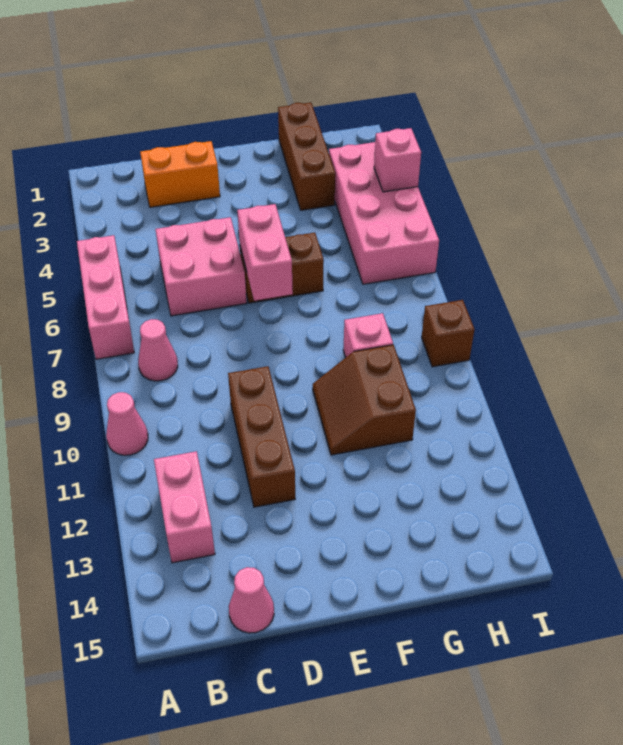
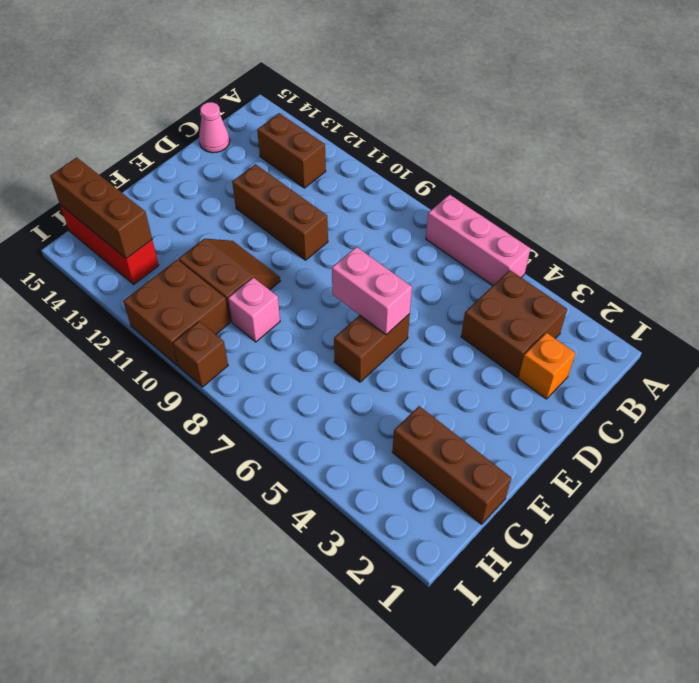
pink cone A10 level 1 -> none
none -> brown brick B3:C4 level 1
pink cone B8 level 1 -> none
pink brick B12:B13 level 1 -> brown brick B12:B13 level 1
orange brick C2:D2 level 1 -> orange brick C2 level 1
pink brick C5:D6 level 1 -> none
pink brick H3:I6 level 1 -> none
none -> brown brick H10:I11 level 1
none -> red brick H13:H15 level 1
none -> brown brick H13:H15 level 2
pink brick I4 level 2 -> none

